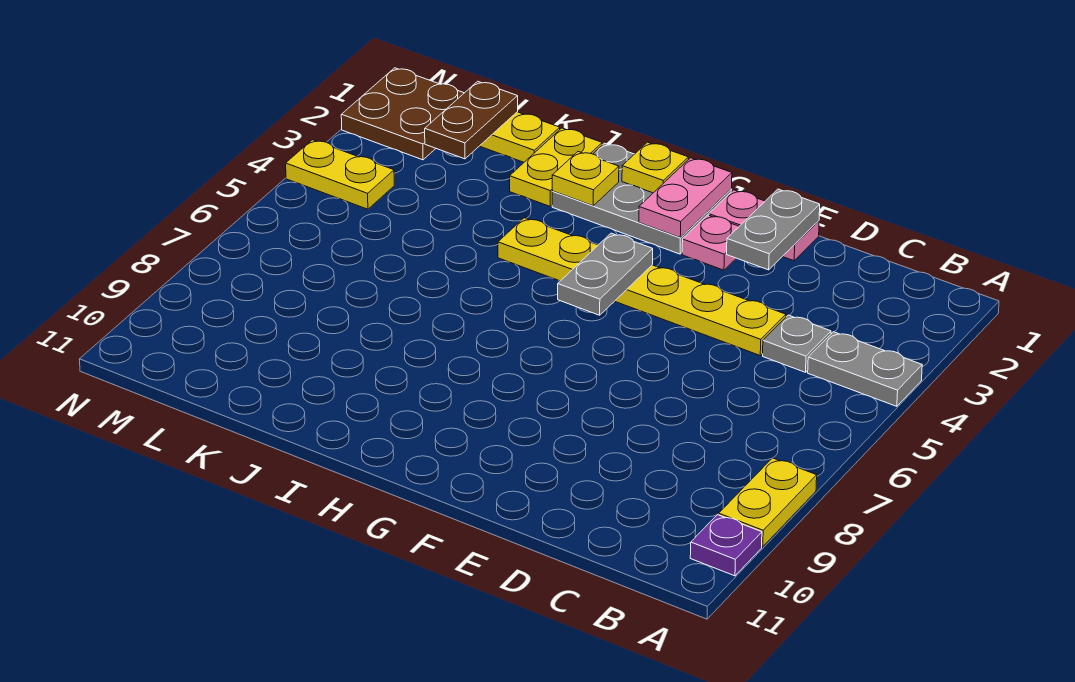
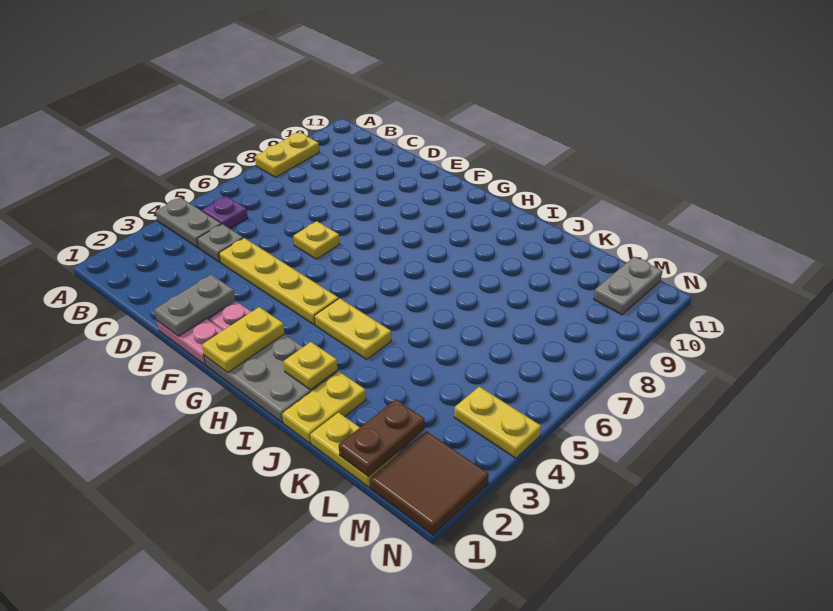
purple plate A10 level 1 -> purple plate B5 level 1
pink plate G1:G2 level 2 -> yellow plate G1:G2 level 2
grey plate G4:G5 level 2 -> grey plate M10:M11 level 1
yellow plate H1 level 2 -> yellow plate E6 level 1
brown plate M1:N2 level 1 -> brown tile M1:N2 level 1

